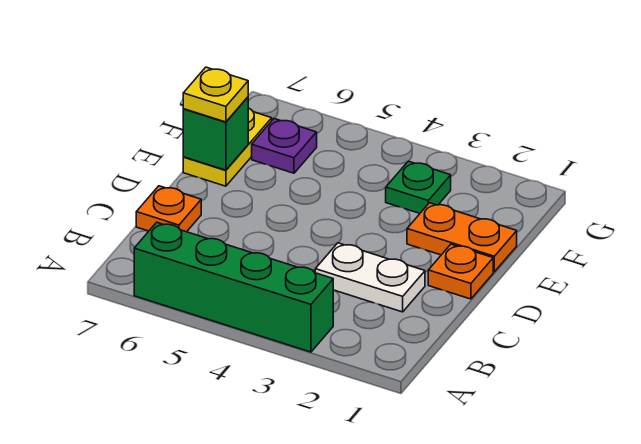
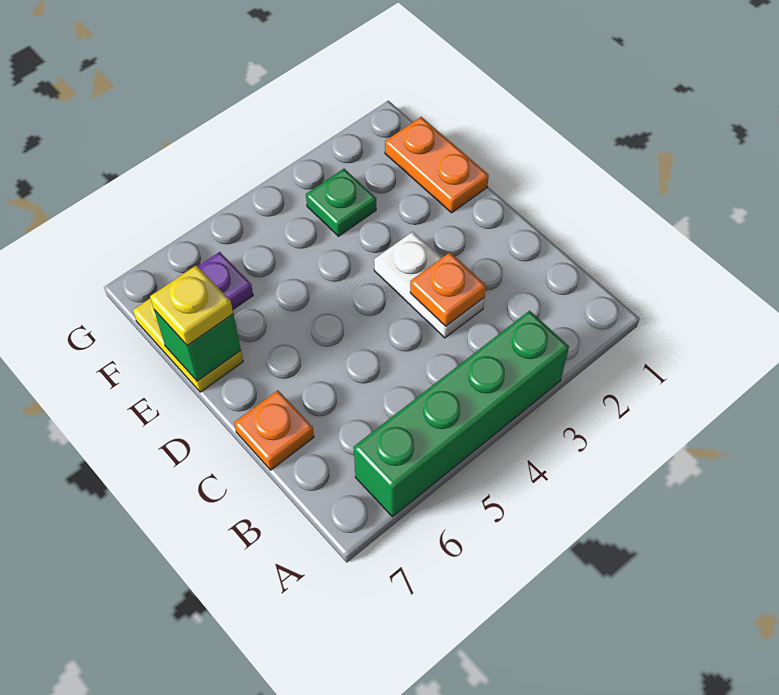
white plate C2:C3 level 1 -> white plate C3:D3 level 1
orange plate D1 level 1 -> orange plate C3 level 2
orange plate E1:E2 level 1 -> orange plate E1:F1 level 1

